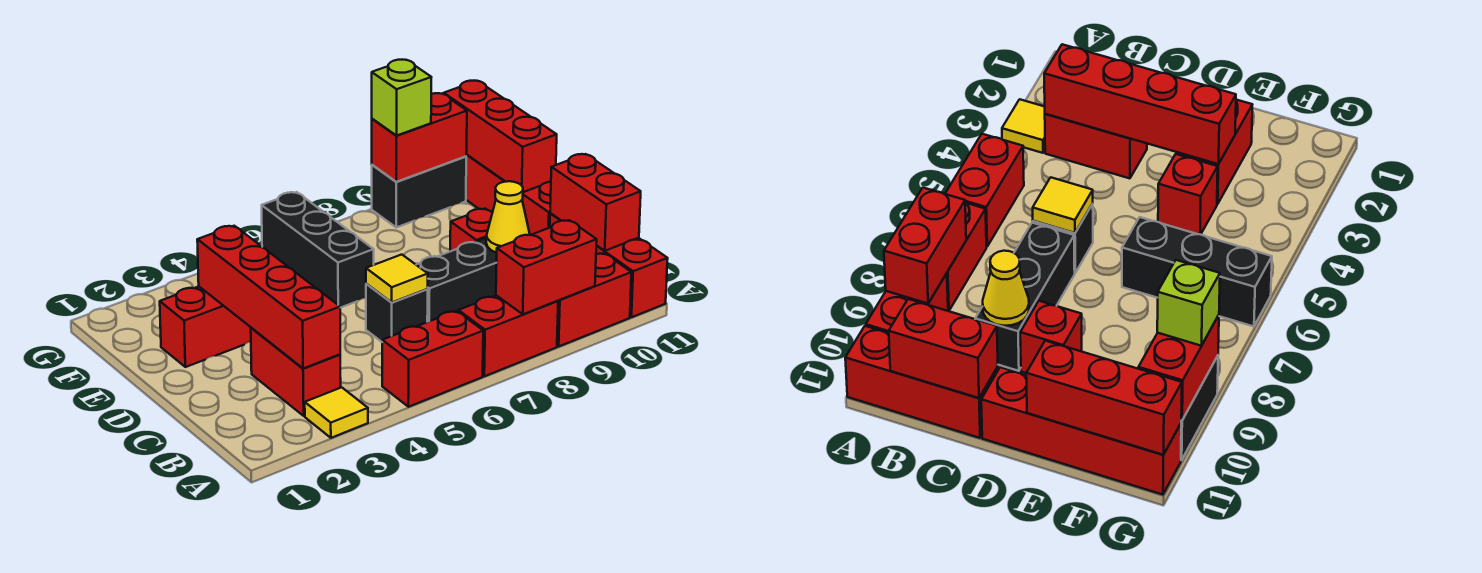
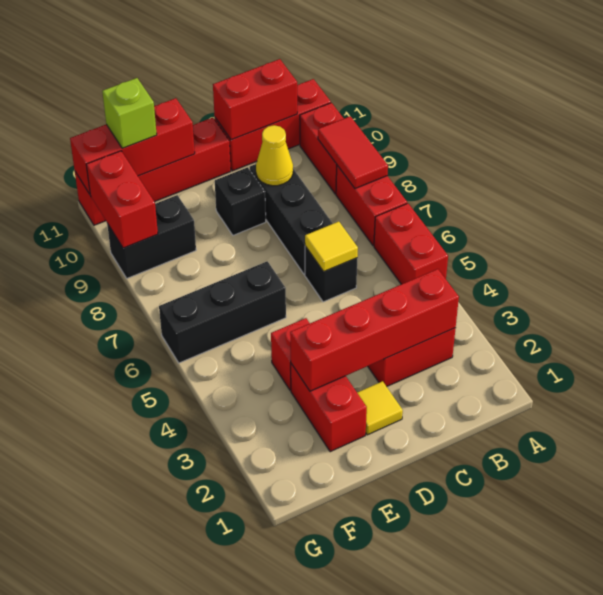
yellow tile A3 level 1 -> yellow tile D2 level 1
red brick A8:A9 level 2 -> red tile A8:A9 level 2
red brick D9 level 1 -> black brick D9 level 1
black brick G9:G10 level 1 -> black brick F9:G9 level 1
lime brick G9 level 3 -> lime brick F11 level 3

